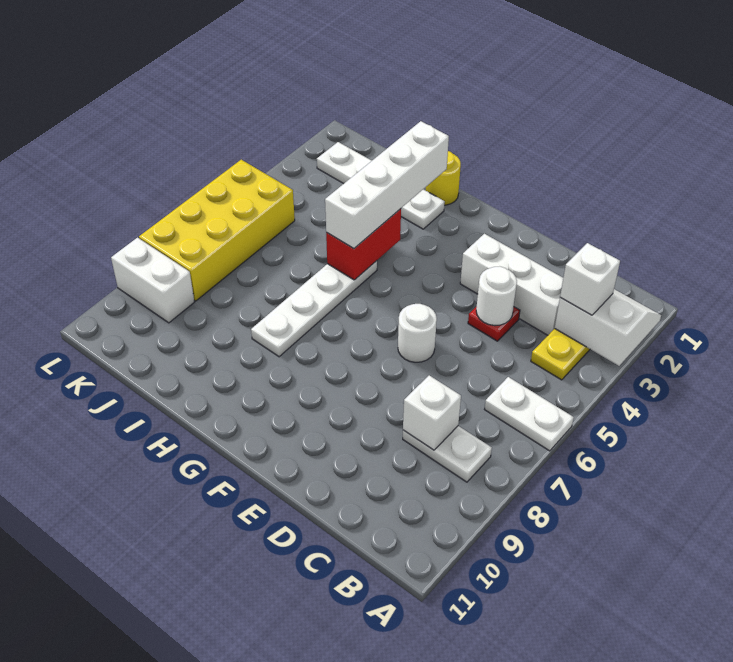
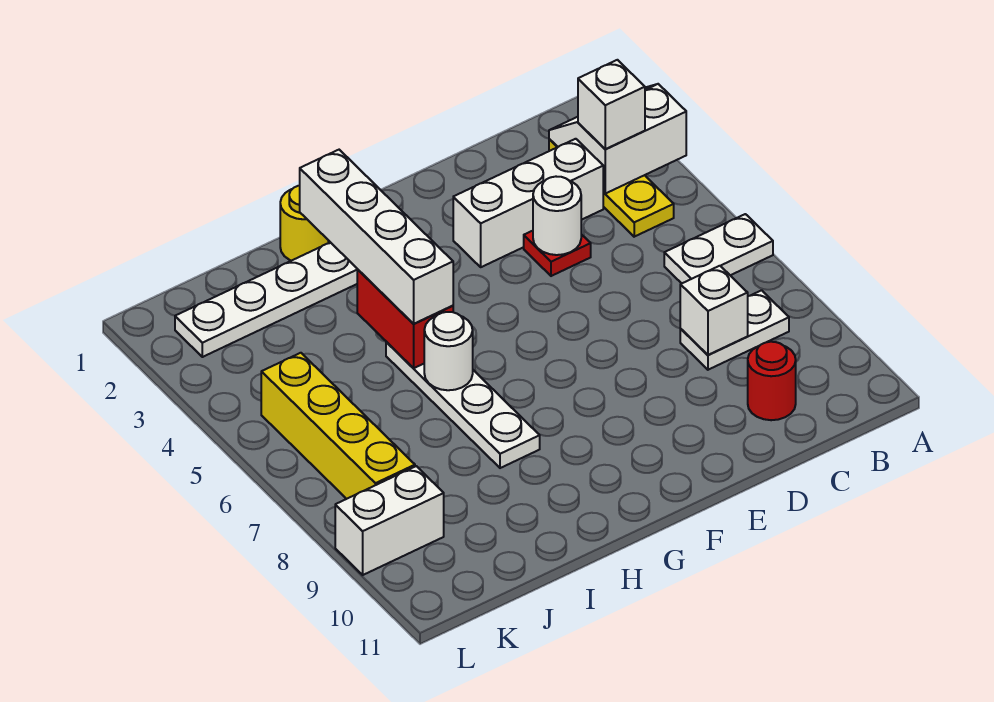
none -> red round brick C10 level 1
white round brick E6 level 1 -> white round brick H6 level 2
yellow brick K5:L8 level 1 -> yellow brick K5:K8 level 1

